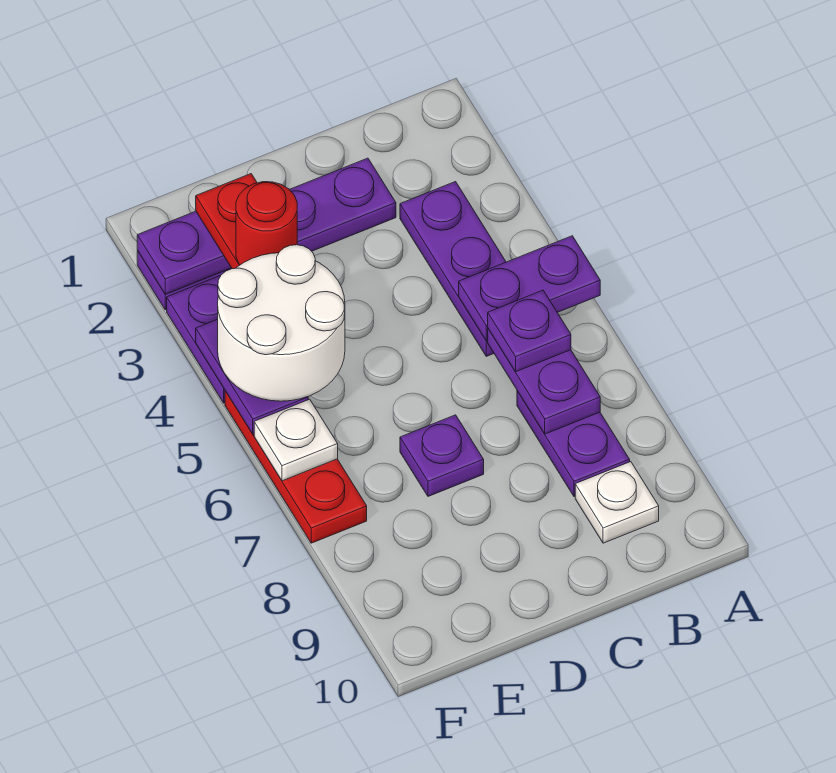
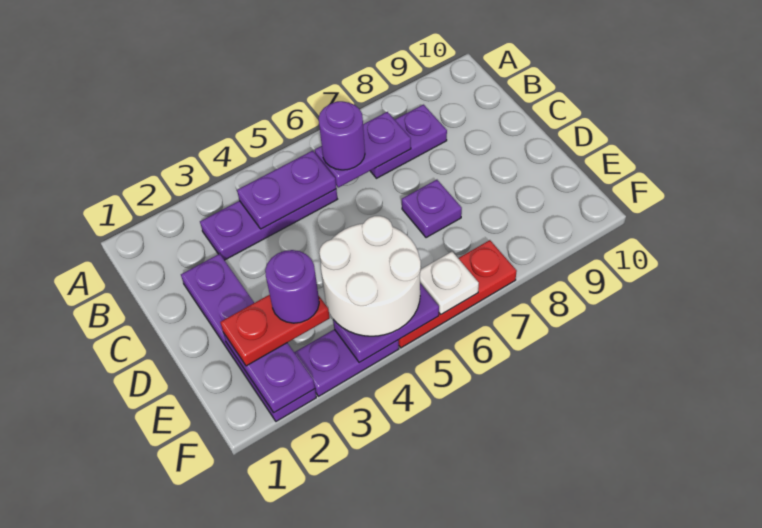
purple plate A5:B5 level 2 -> purple plate B4:B5 level 2
purple plate B6 level 3 -> purple round brick B6 level 3
white plate B9 level 1 -> none
red round brick E3 level 4 -> purple round brick E3 level 4

